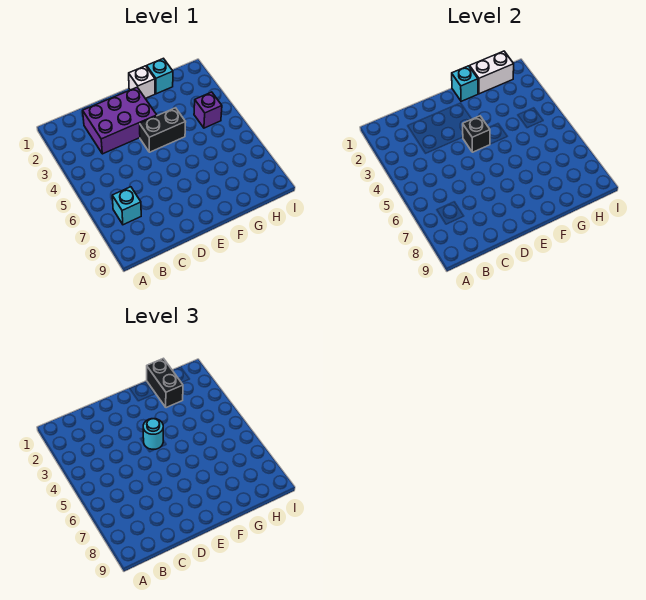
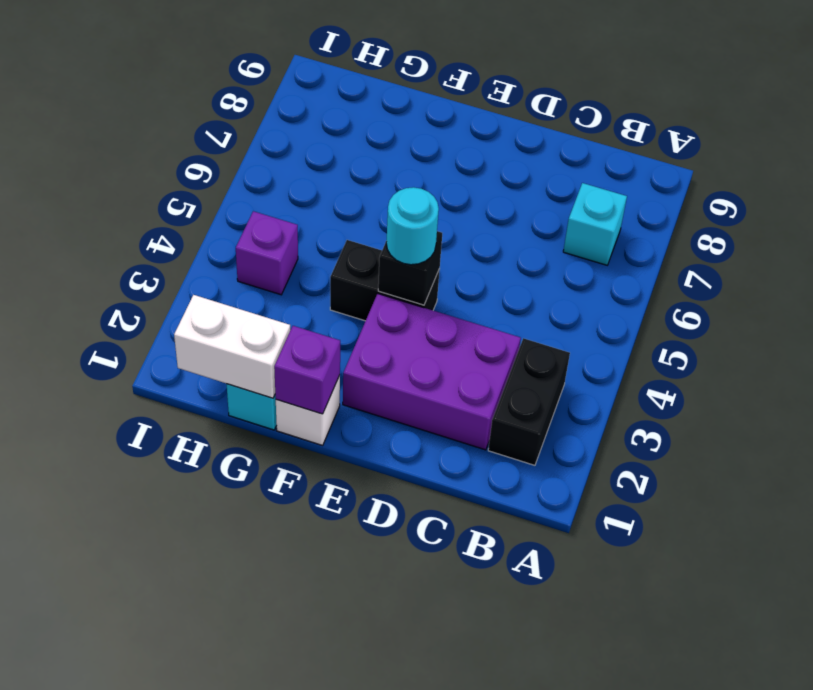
cyan brick F1 level 2 -> purple brick F1 level 2
black brick G1:G2 level 3 -> black brick B2:B3 level 1

